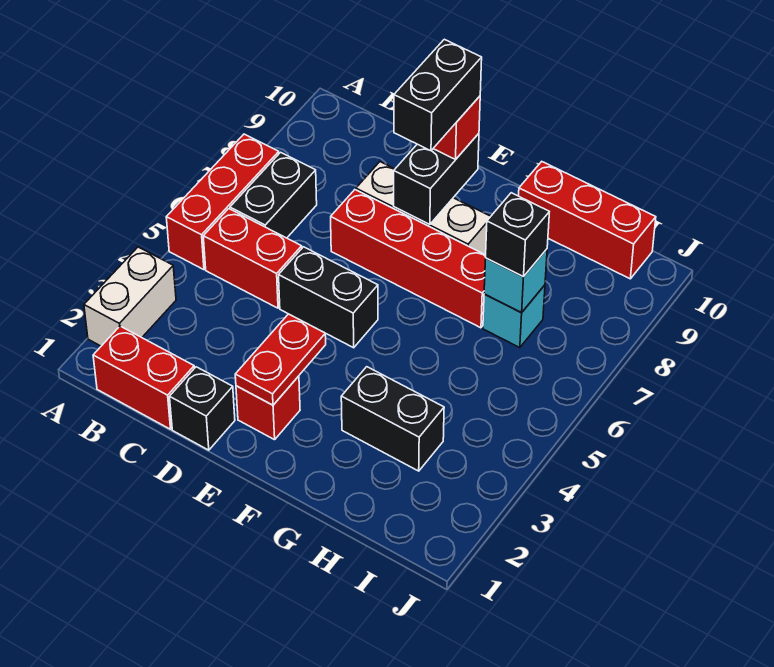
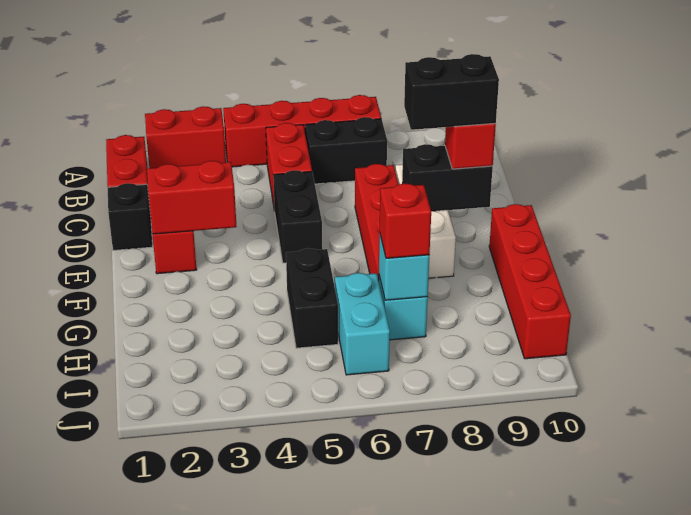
white brick A2:A3 level 1 -> red brick A2:A3 level 1
red brick A5:A7 level 1 -> red brick A4:A7 level 1
red plate E2:E3 level 2 -> red brick E2:E3 level 2
black brick G3:H3 level 1 -> black brick G5:H5 level 1
red brick G10:I10 level 1 -> red brick F10:I10 level 1
none -> cyan brick H6:I6 level 1
black brick H7 level 3 -> red brick H7 level 3

